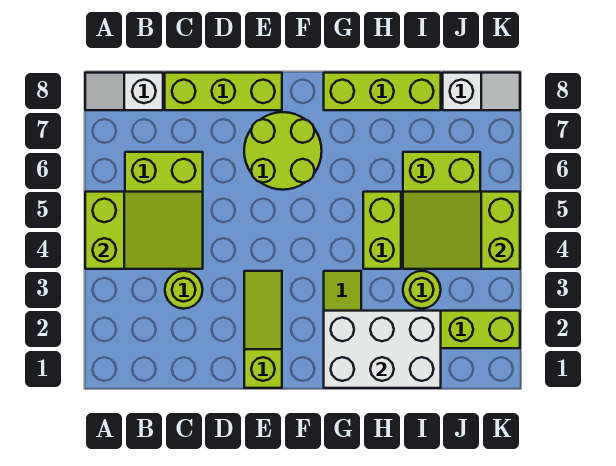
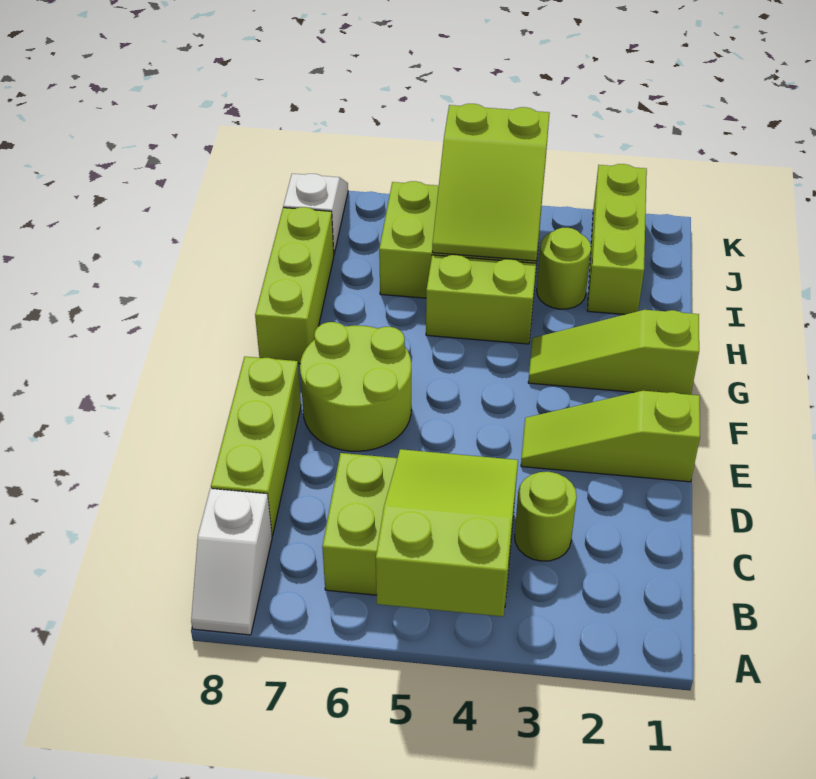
white brick G1:I2 level 2 -> none

